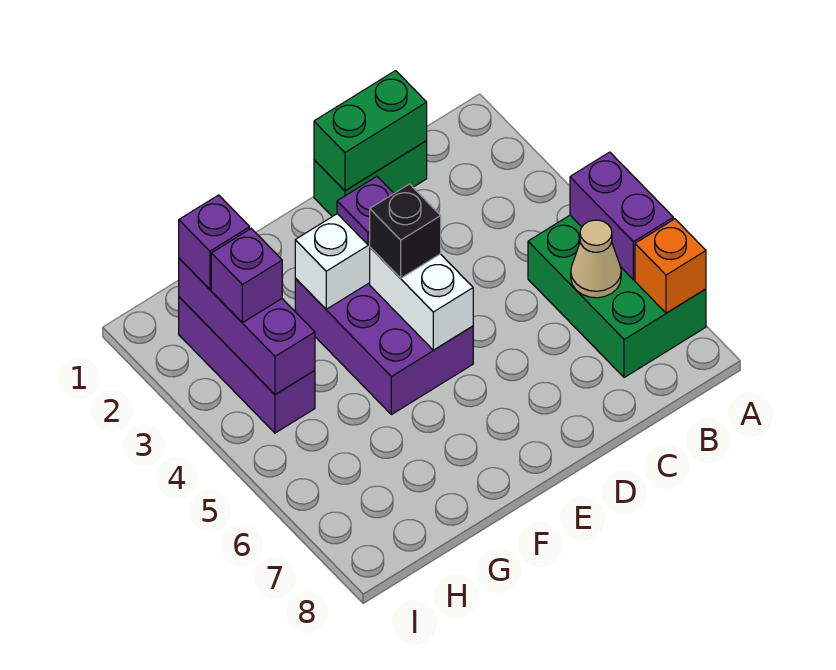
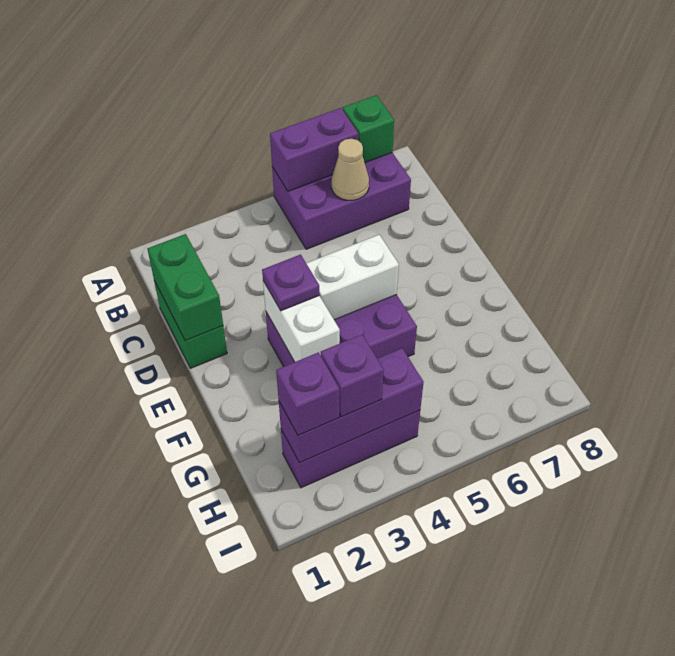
green brick A5:B7 level 1 -> purple brick A5:B7 level 1
orange brick A7 level 2 -> green brick A7 level 2
black brick E4 level 3 -> none

